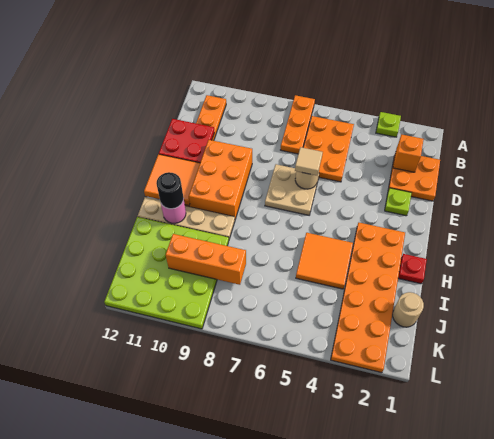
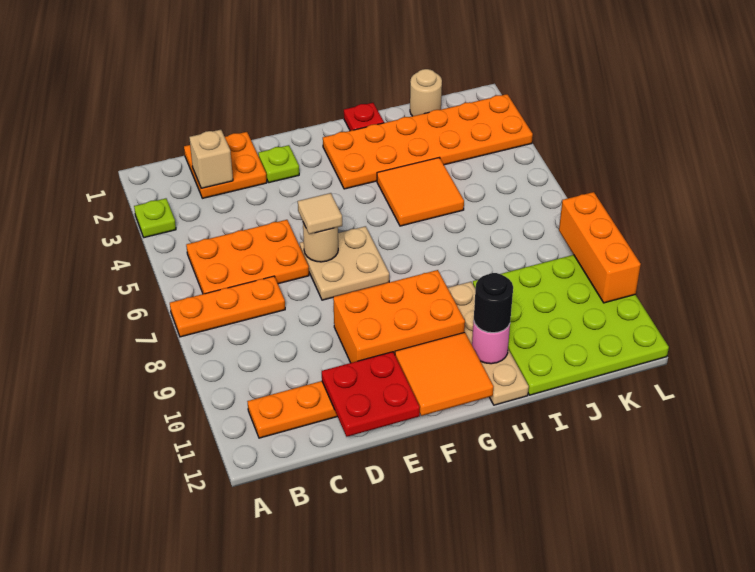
orange brick C2 level 2 -> tan brick C2 level 2
orange brick J8:J10 level 2 -> orange brick L8:L10 level 2

